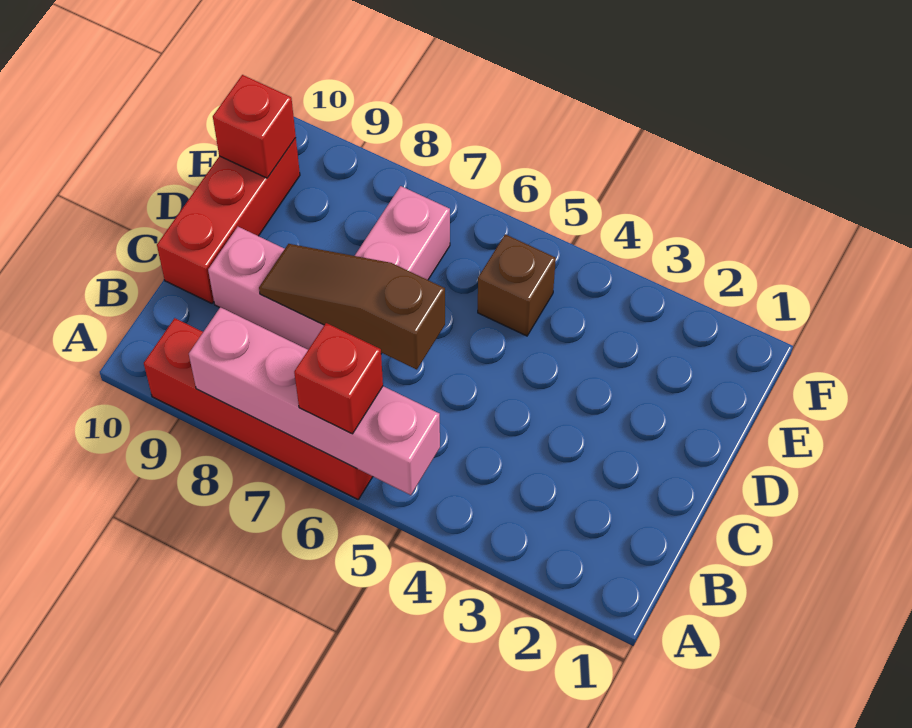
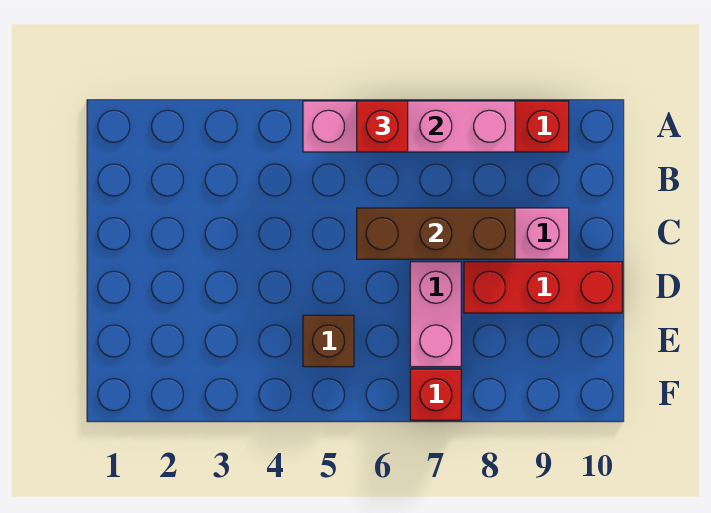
brown slope C6:C8 level 2 top 6 -> brown brick C6:C8 level 2
red brick C10:E10 level 1 -> red brick D8:D10 level 1
red brick E10 level 2 -> red brick F7 level 1

